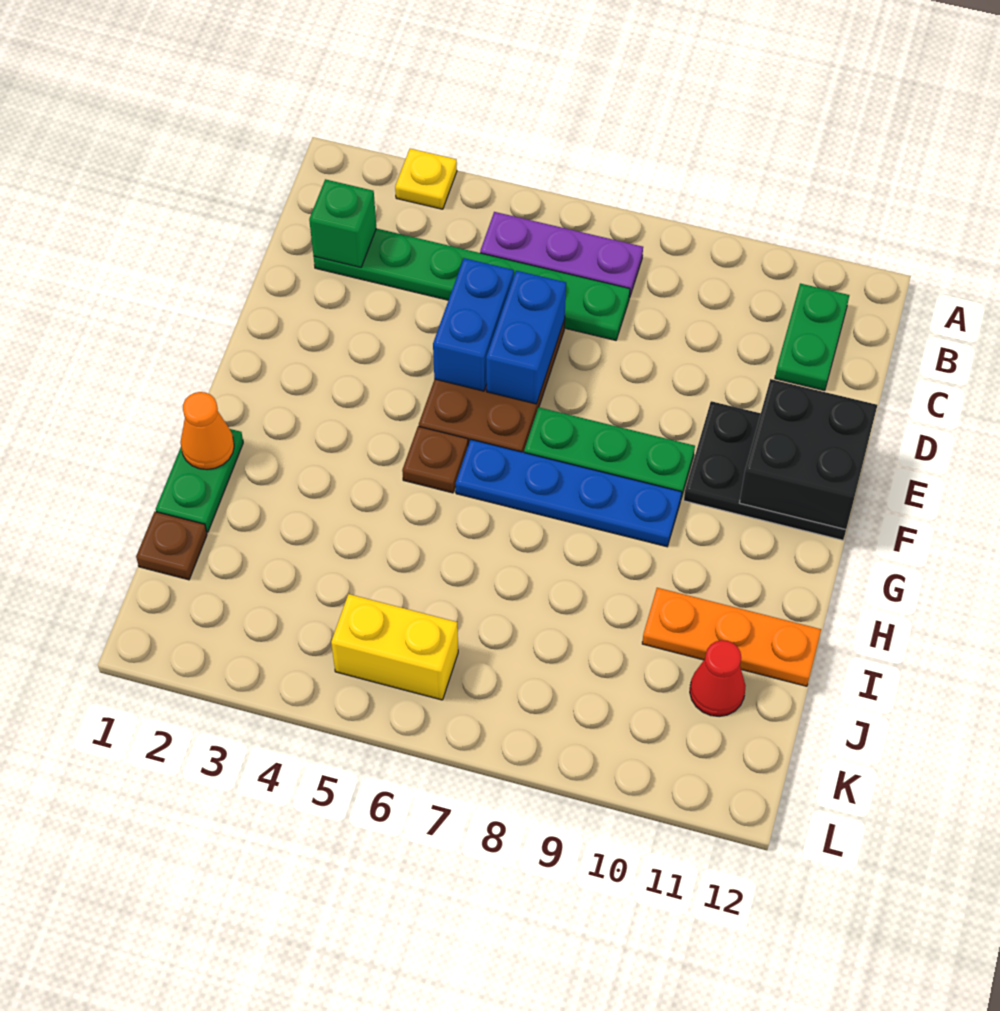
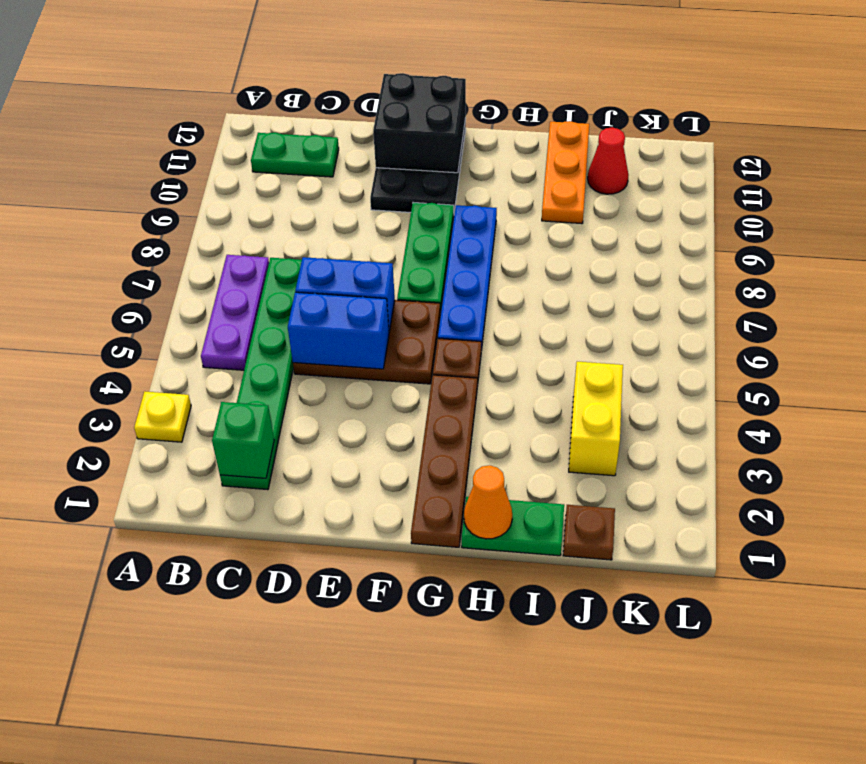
none -> brown plate G1:G4 level 1
yellow brick K5:K6 level 1 -> yellow brick J3:J4 level 1

